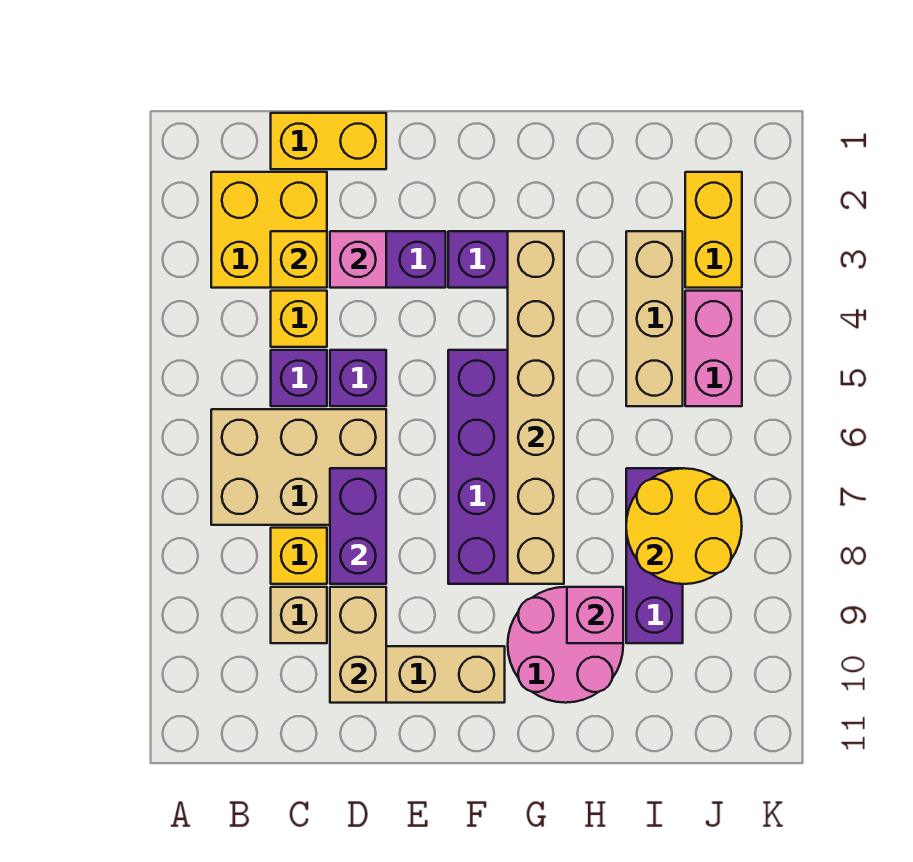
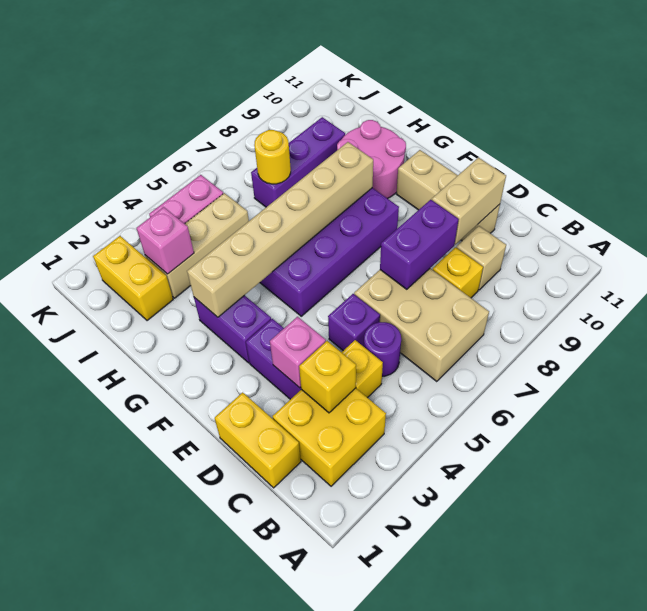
purple brick C5 level 1 -> purple round brick C5 level 1
pink brick H9 level 2 -> pink brick I3 level 2
yellow round brick I7:J8 level 2 -> yellow round brick I7 level 2
yellow brick J2:J3 level 1 -> yellow brick I2:J2 level 1

